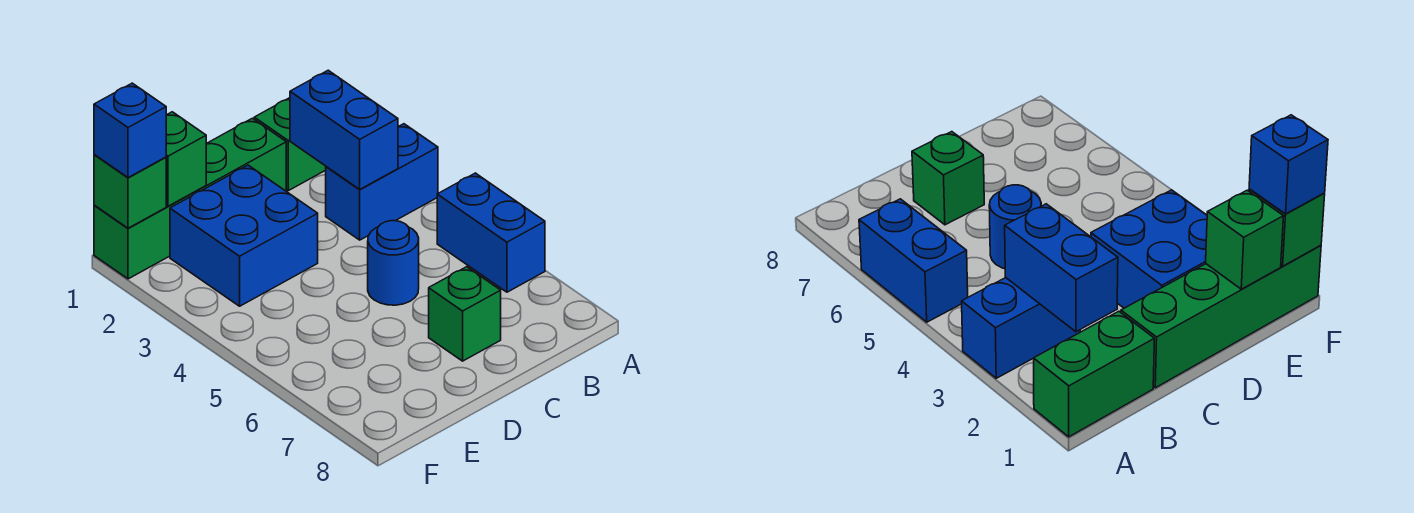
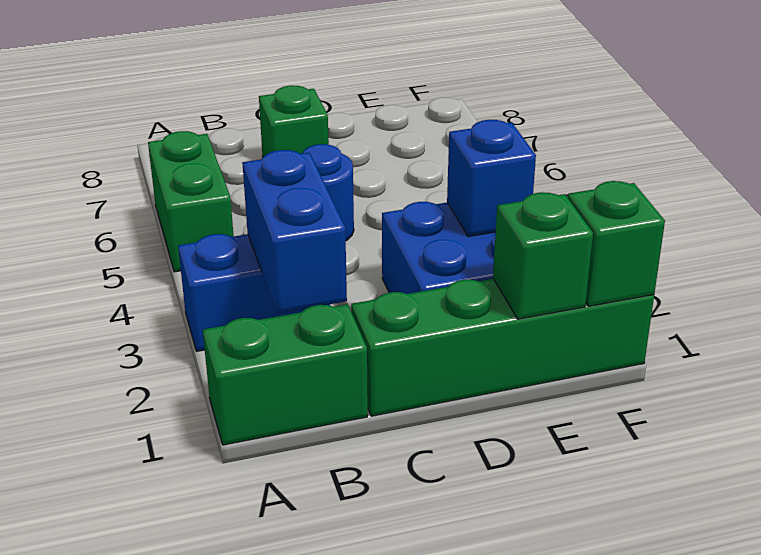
blue brick A5:A6 level 1 -> green brick A5:A6 level 1
blue brick F1 level 3 -> blue brick E3 level 2

